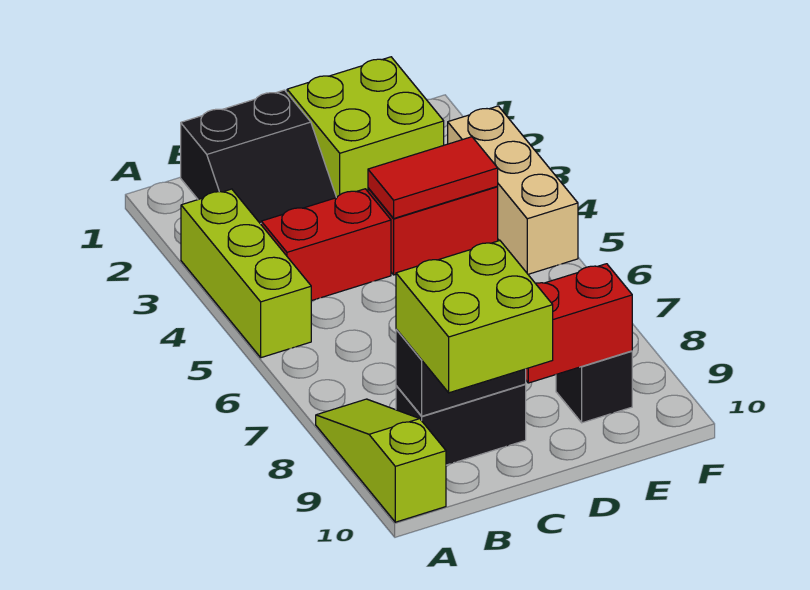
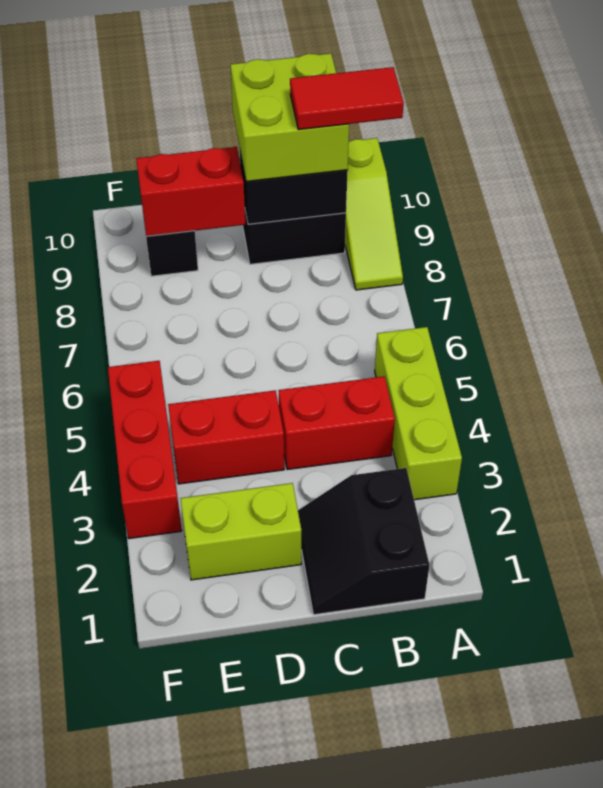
black slope B1:C2 level 1 top 1 -> black slope B1:C2 level 1 top B
lime brick D1:E2 level 1 -> lime brick D2:E2 level 1
red tile D4:E4 level 2 -> red tile A9:B9 level 4
tan brick F3:F5 level 1 -> red brick F3:F5 level 1

